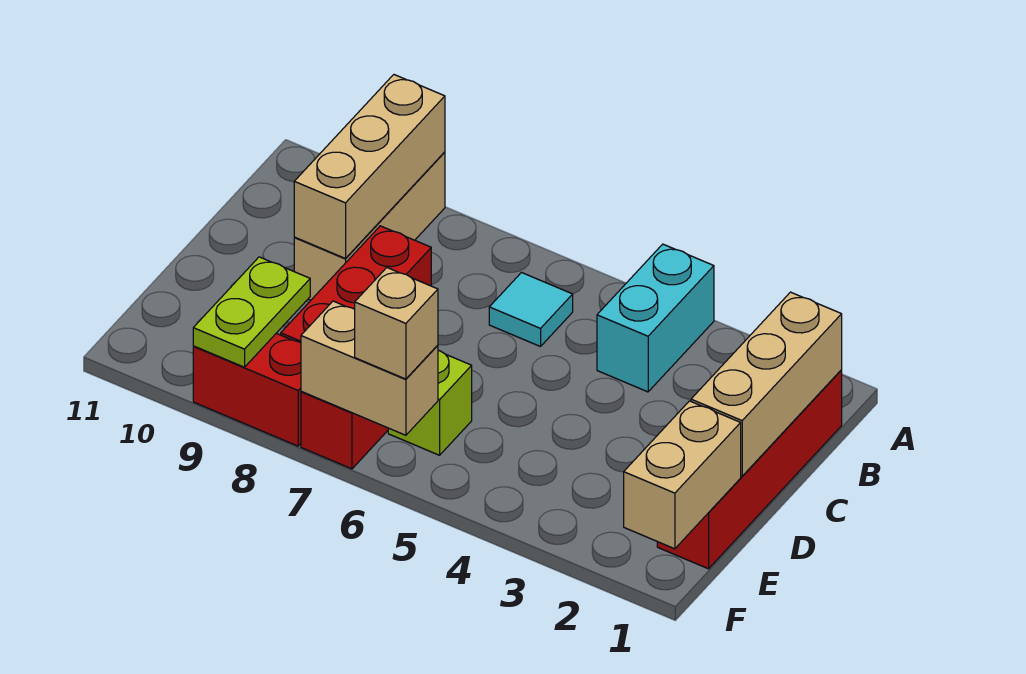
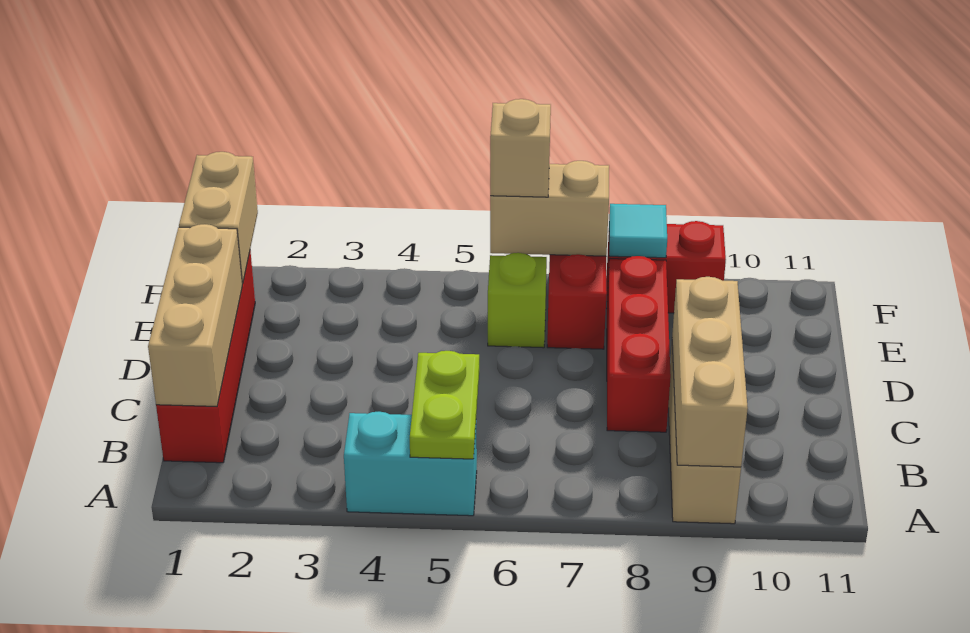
cyan brick A4:B4 level 1 -> cyan brick A4:A5 level 1
cyan tile B6 level 1 -> cyan tile F8 level 2
lime plate E9:F9 level 2 -> lime plate A5:B5 level 2

